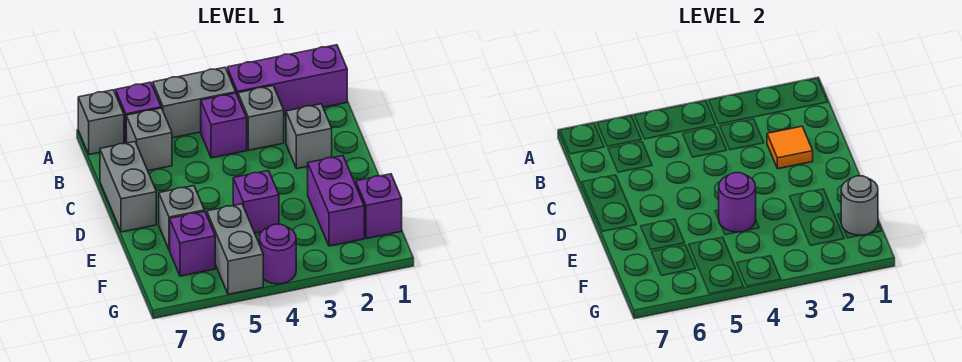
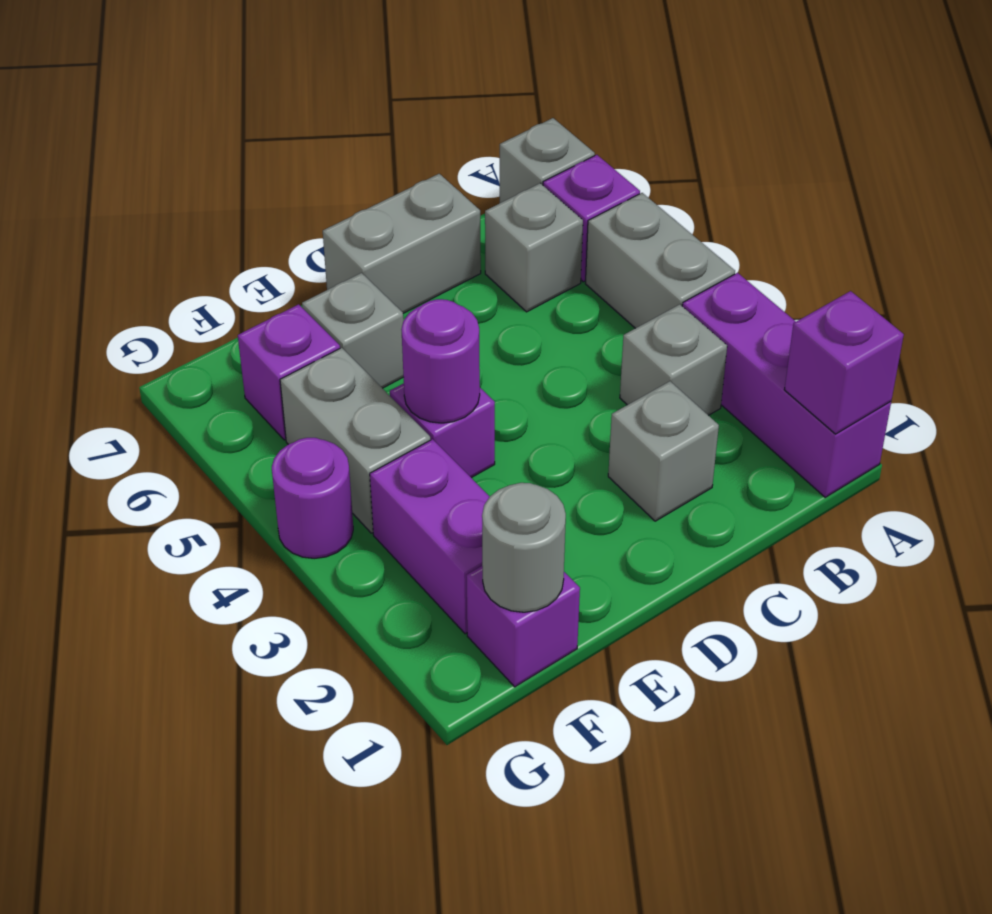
purple brick B4 level 1 -> purple brick A1 level 2
orange tile C2 level 2 -> none
purple brick E2:F2 level 1 -> purple brick F2:F3 level 1
grey brick F5:G5 level 1 -> grey brick F4:F5 level 1

